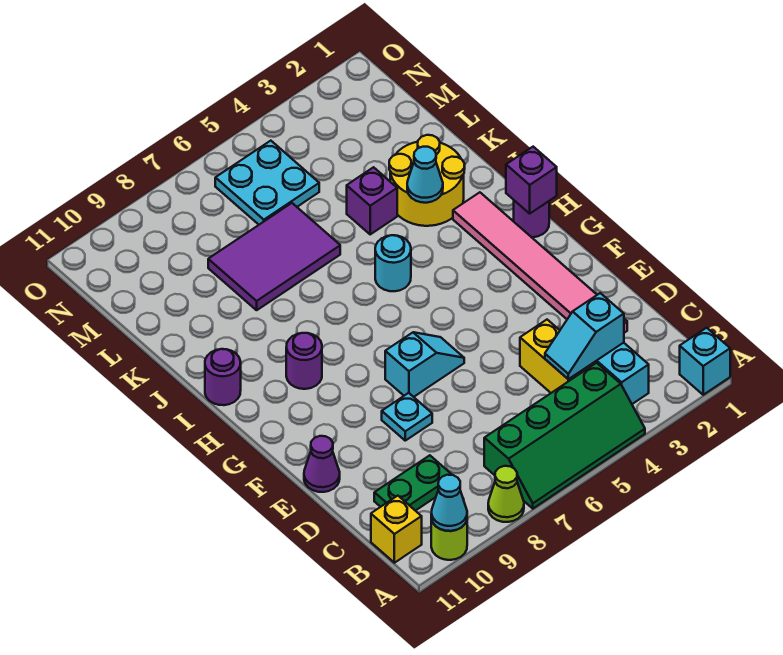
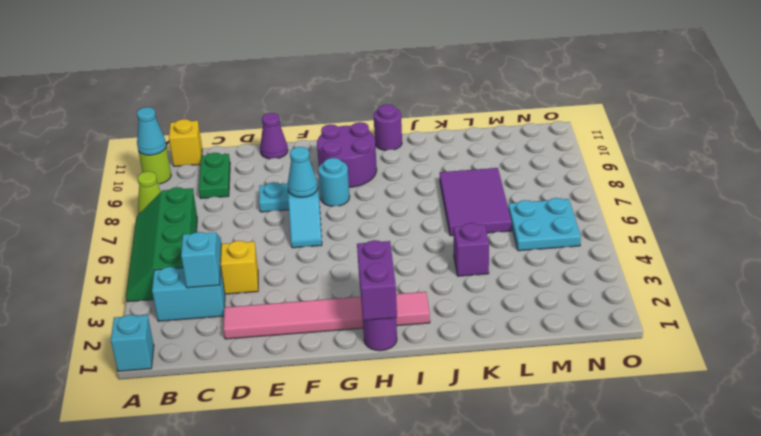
purple brick H1 level 2 -> purple brick H1:H2 level 2
purple round brick H9 level 1 -> purple round brick G9:H10 level 1
cyan round brick I5 level 1 -> cyan round brick G8 level 1
yellow round brick J2:K3 level 1 -> none
cyan cone J3 level 2 -> cyan cone F7 level 2

